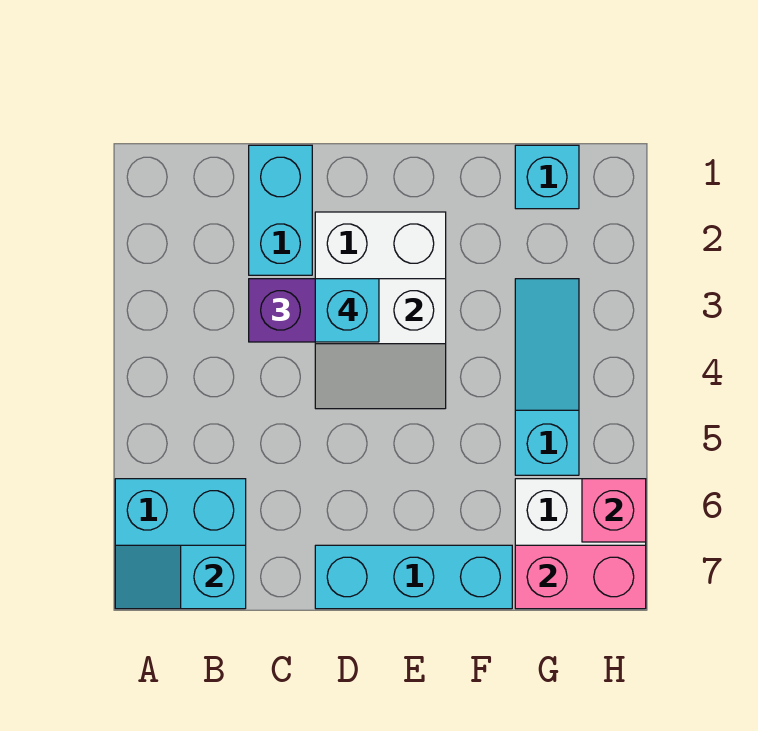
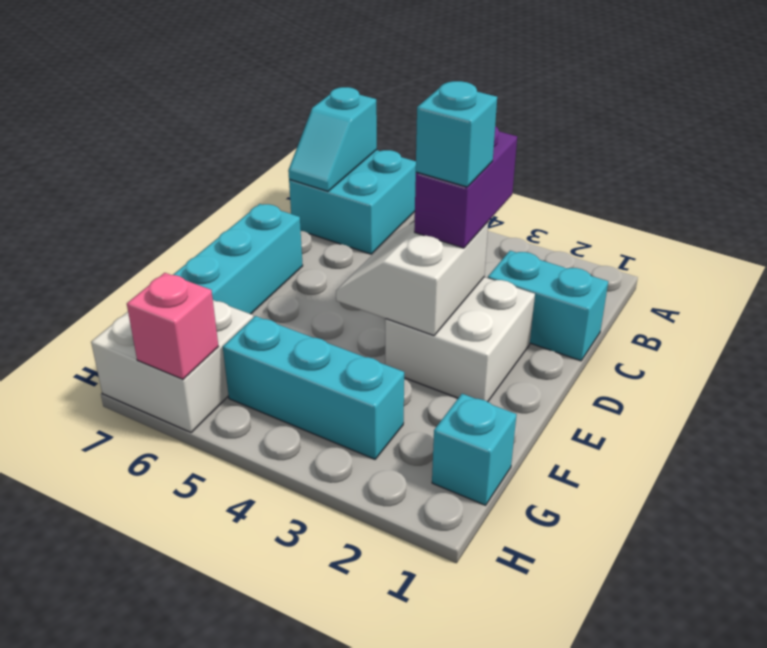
cyan slope A7:B7 level 2 top B -> cyan slope A7:B7 level 2 top A
cyan slope G3:G5 level 1 top 5 -> cyan brick G3:G5 level 1
pink brick G7:H7 level 2 -> none

